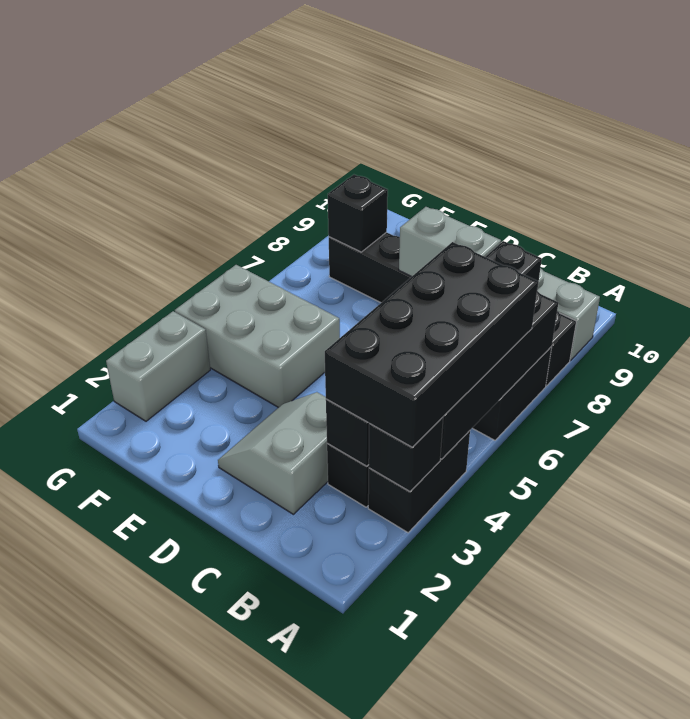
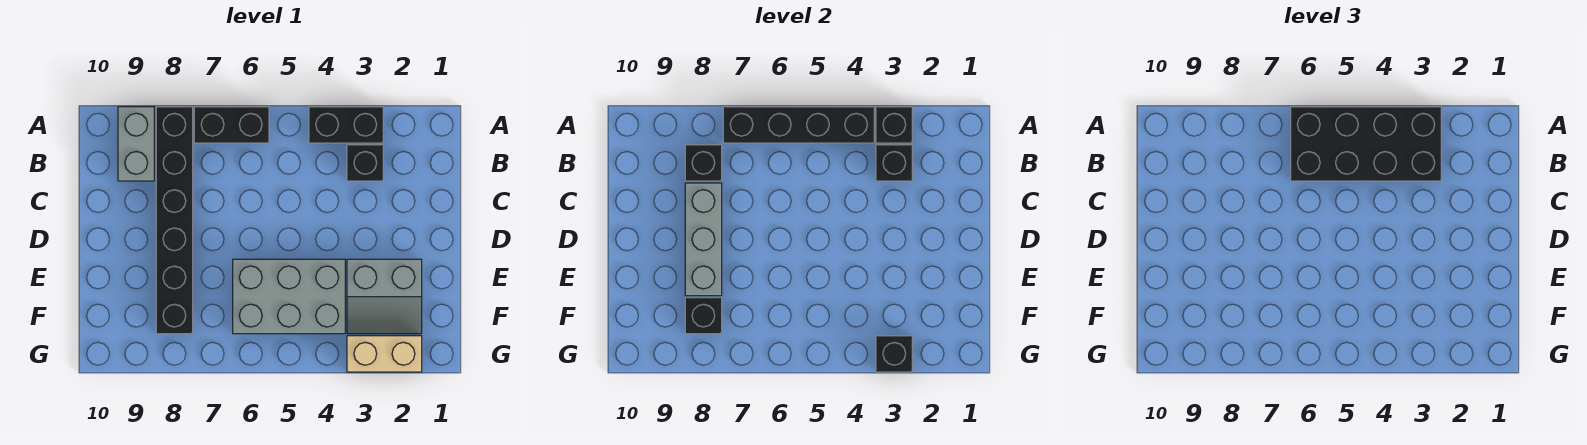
grey slope C2:D3 level 1 top C -> grey slope E2:F3 level 1 top E
grey brick C8:D8 level 2 -> grey brick C8:E8 level 2
grey brick E4:G5 level 1 -> grey brick E4:F6 level 1
grey brick G2:G3 level 1 -> tan brick G2:G3 level 1
none -> black brick G3 level 2

